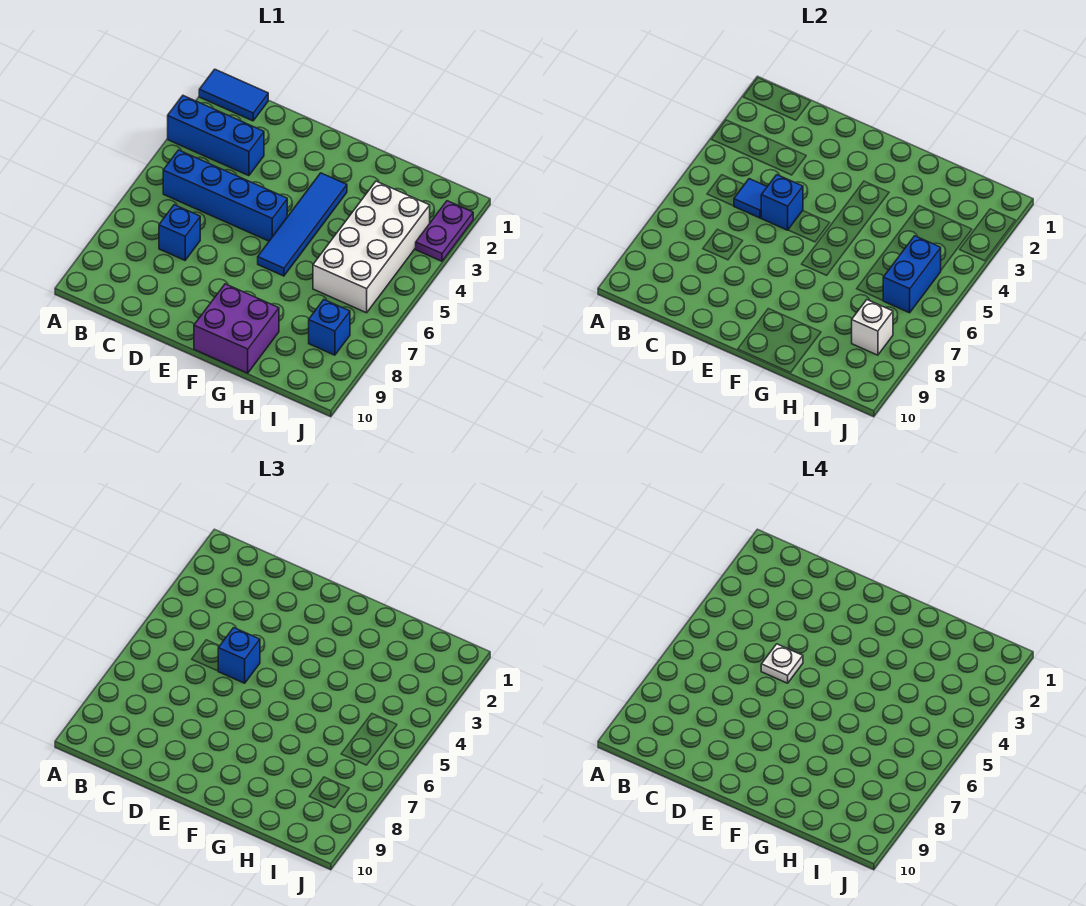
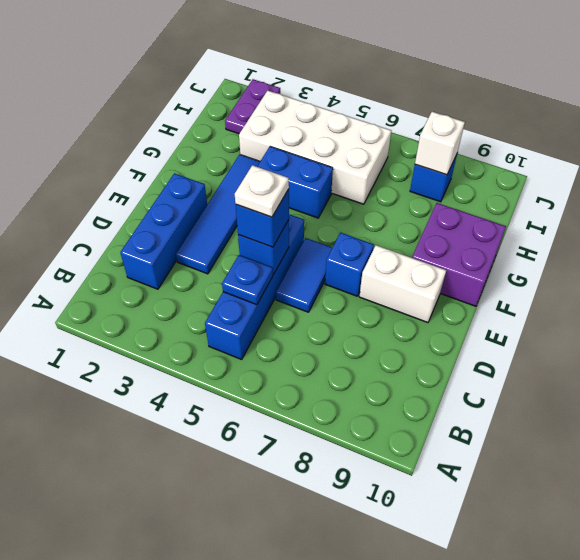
blue tile A1:B1 level 1 -> blue tile D6:E6 level 1
blue brick A3:C3 level 1 -> blue brick C2:E2 level 1
blue tile C5 level 2 -> blue plate C5 level 2
blue brick C7 level 1 -> blue brick E7 level 1
none -> white brick E8:E9 level 1
blue tile F3:F6 level 1 -> blue tile D3:G3 level 1
blue brick I5:I6 level 2 -> blue brick G4:G5 level 1
purple plate J2:J3 level 1 -> purple plate I2:J2 level 1

